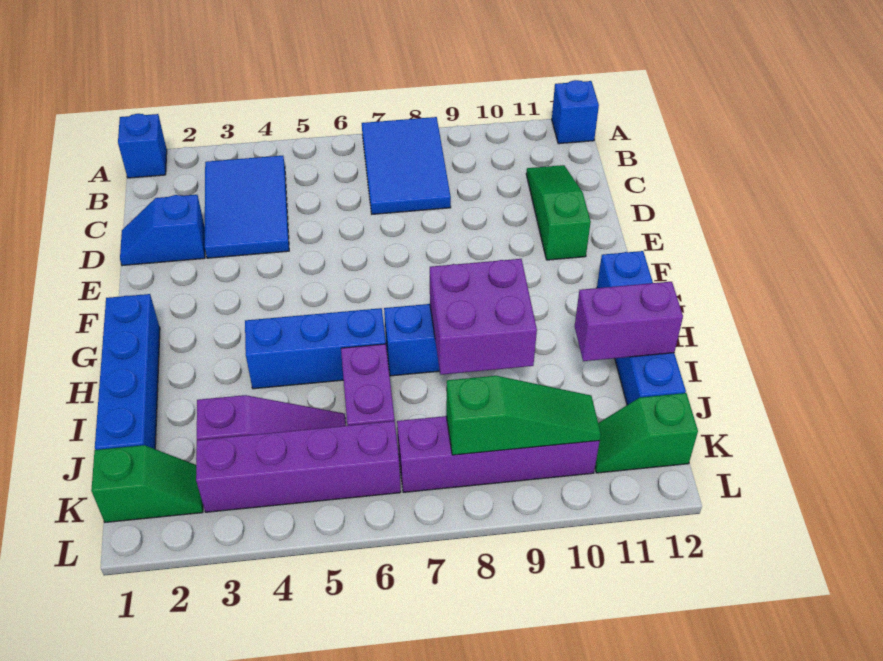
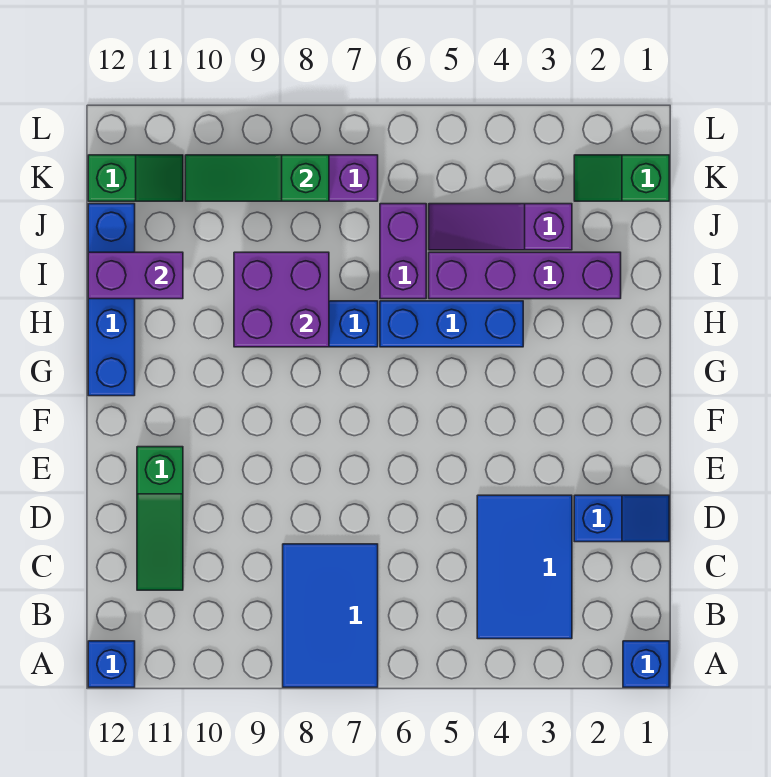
blue brick G1:J1 level 1 -> none
purple brick K3:K6 level 1 -> purple brick I2:I5 level 1

